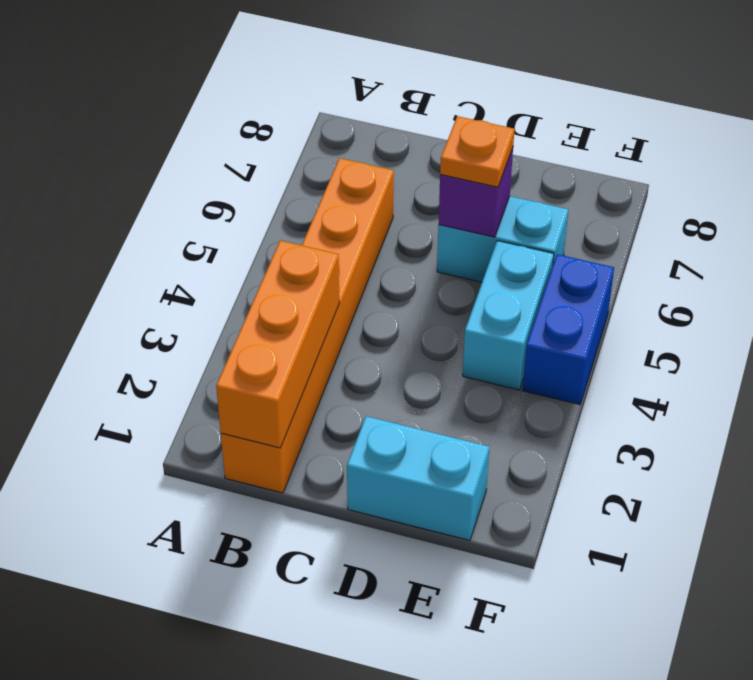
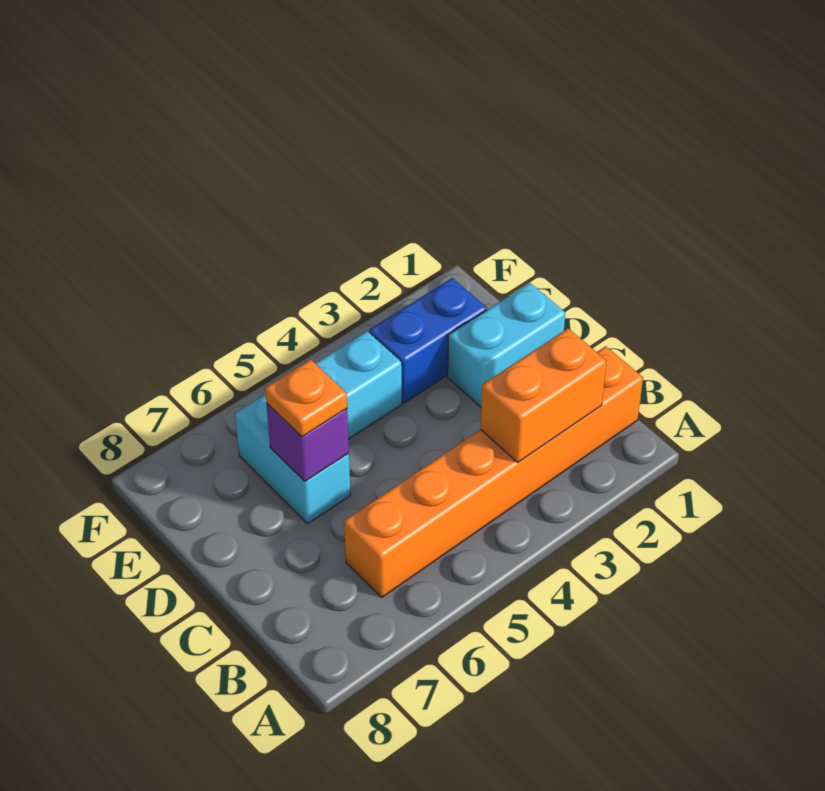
orange brick B1:B3 level 2 -> orange brick B2:B3 level 2
cyan brick D1:E1 level 1 -> cyan brick D1:D2 level 1
blue brick F4:F5 level 1 -> blue brick E2:E3 level 1

